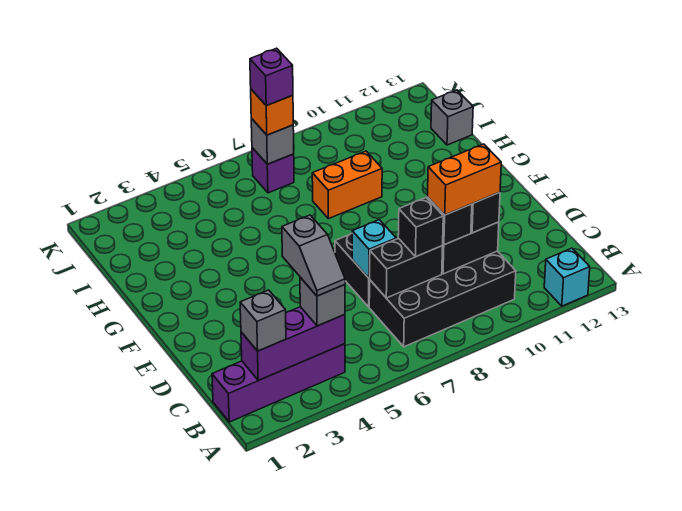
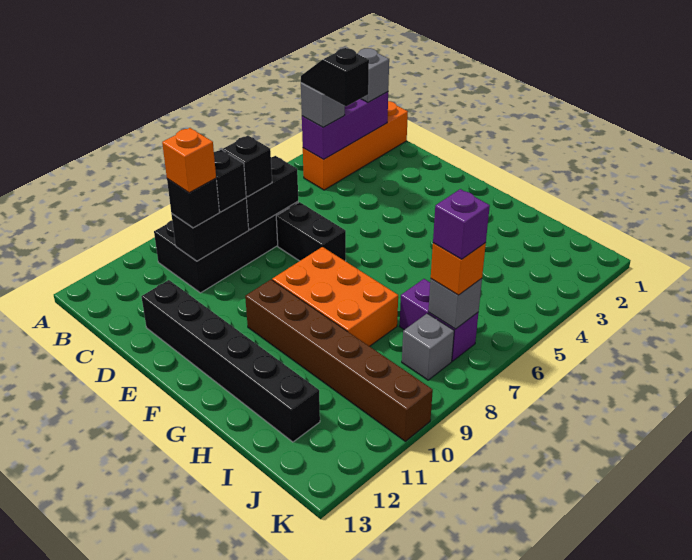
cyan brick A12 level 1 -> none
purple brick B1:B4 level 1 -> orange brick B1:B4 level 1
grey slope B4:C4 level 4 top C -> black slope B4:C4 level 4 top C
orange brick C9:C10 level 4 -> orange brick C10 level 4
cyan brick D7 level 2 -> none
none -> black brick D12:I12 level 1
none -> brown brick F10:K10 level 1
orange brick H8:H9 level 1 -> orange brick F8:H9 level 1
grey brick I13 level 1 -> grey brick J8 level 1
purple brick J7 level 1 -> purple brick I7:J7 level 1

